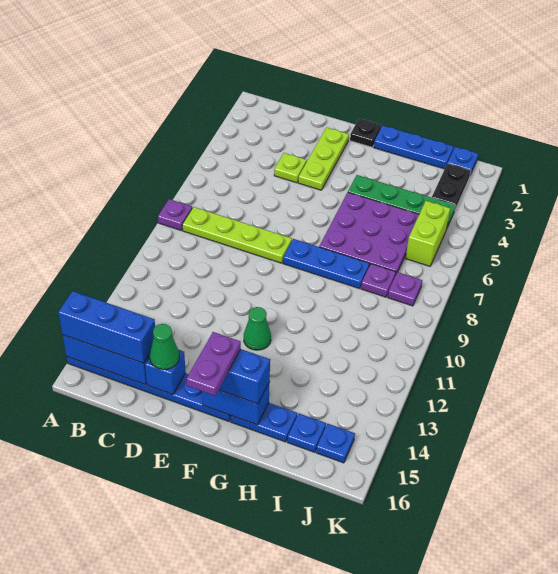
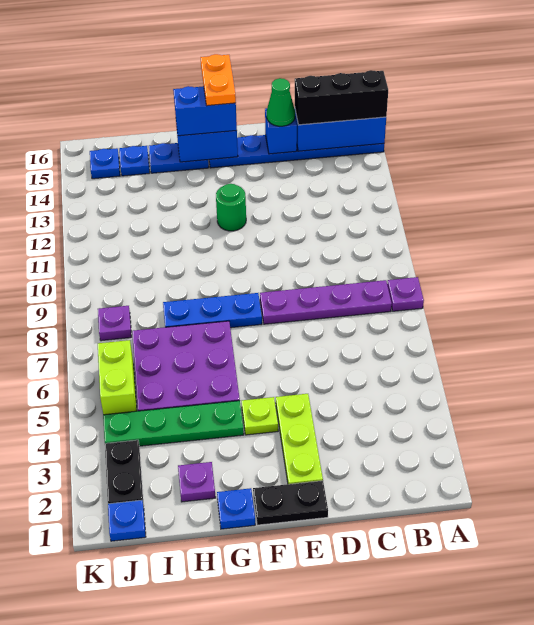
blue brick A15:C15 level 3 -> black brick A15:C15 level 3
lime plate B8:E8 level 1 -> purple plate B8:E8 level 1
lime plate D4 level 1 -> lime plate F4 level 1
black plate F1 level 1 -> black plate E1:F1 level 1
green cone F12 level 1 -> green round brick F12 level 1
purple plate F15:F16 level 4 -> orange plate F15:F16 level 4
blue plate G1:I1 level 1 -> blue plate G1 level 1
purple plate I8 level 1 -> purple plate H2 level 1

